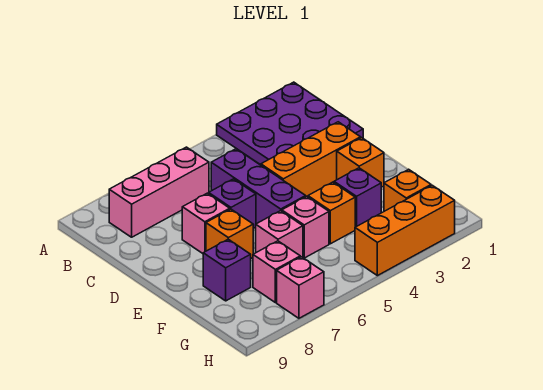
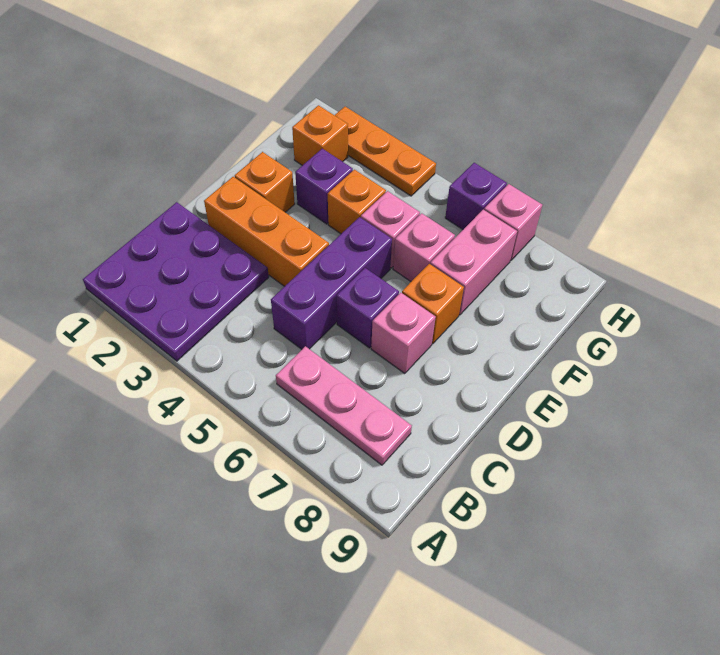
pink brick B6:B8 level 1 -> pink plate B6:B8 level 1
purple brick F8 level 1 -> purple brick H6 level 1
pink brick G7 level 1 -> pink brick F7:G7 level 1
orange brick H2:H4 level 1 -> orange plate H2:H4 level 1

